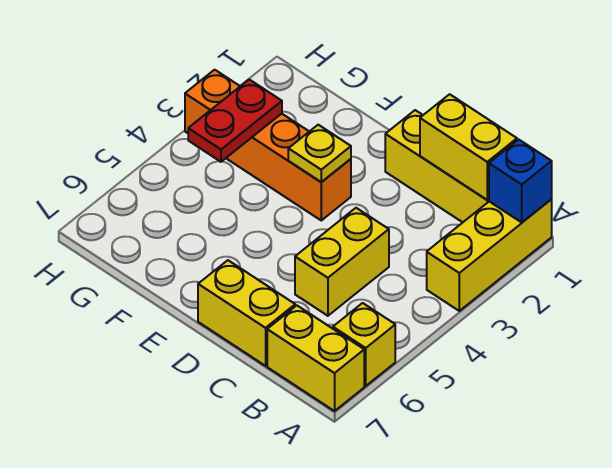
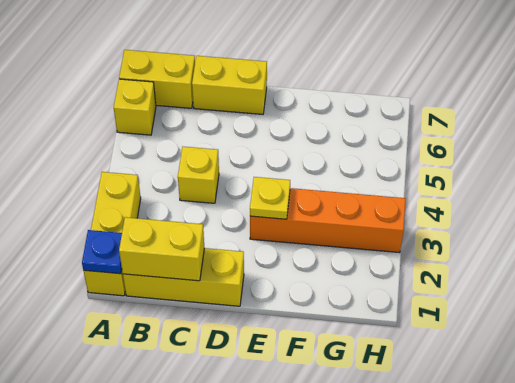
blue brick A1 level 2 -> blue plate A1 level 2
yellow brick C4:C5 level 1 -> yellow brick C4 level 1
red plate G3:G4 level 2 -> none

